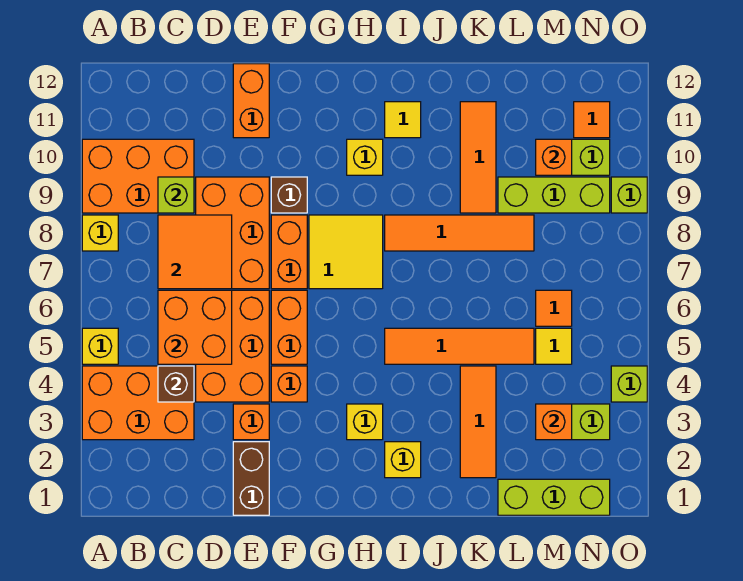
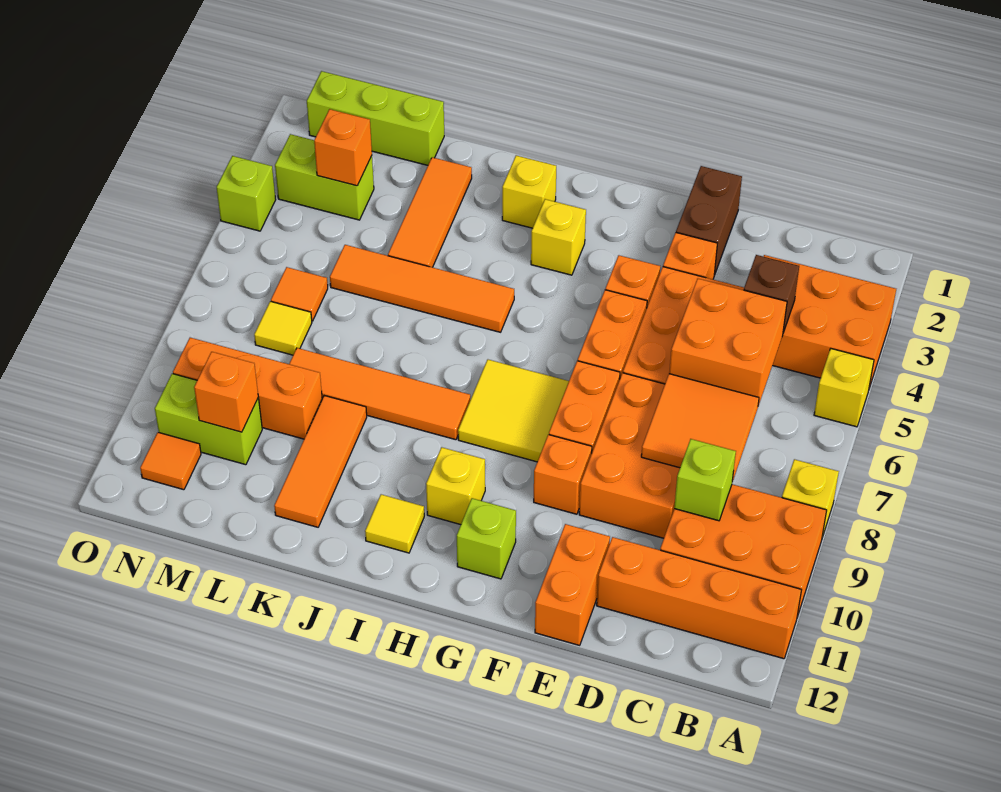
none -> orange brick A11:D11 level 1
brown brick F9 level 1 -> orange brick F9 level 1
lime brick L9:N9 level 1 -> orange brick L9:N9 level 1
yellow tile M5 level 1 -> yellow tile M7 level 1
lime brick O9 level 1 -> lime brick G11 level 1

